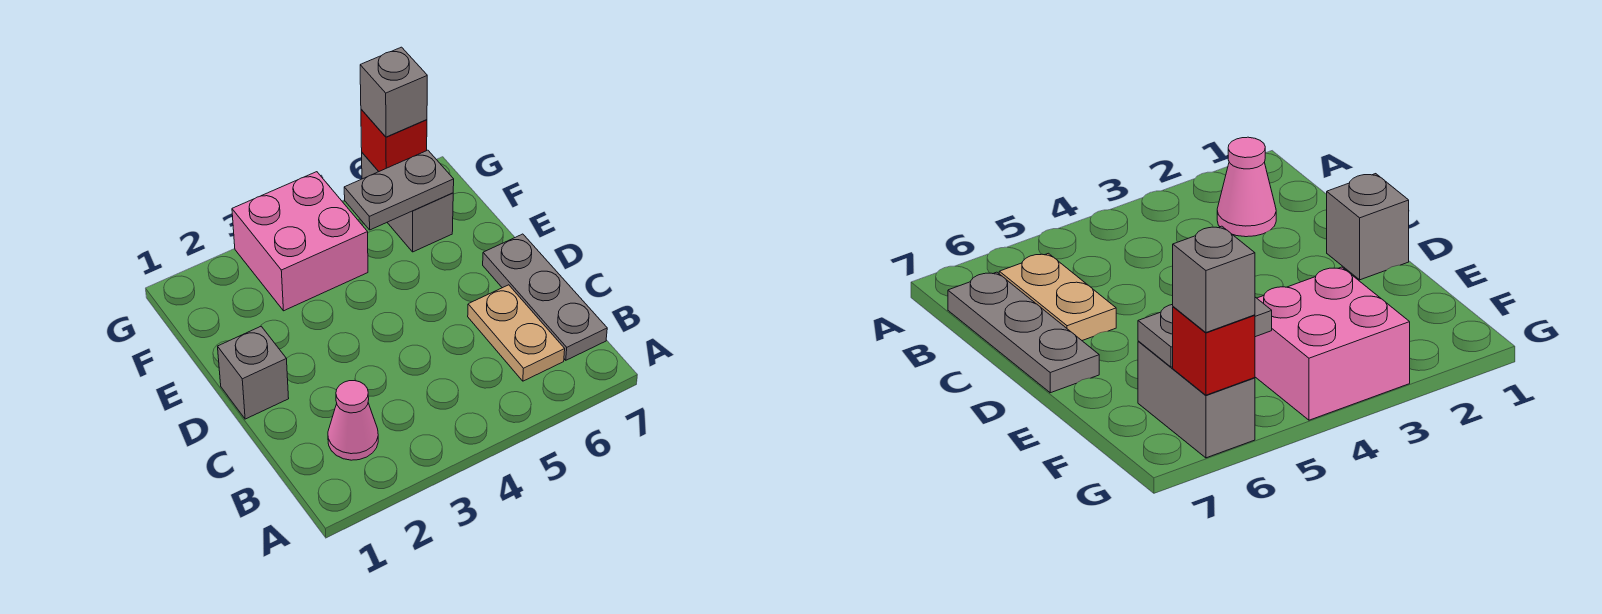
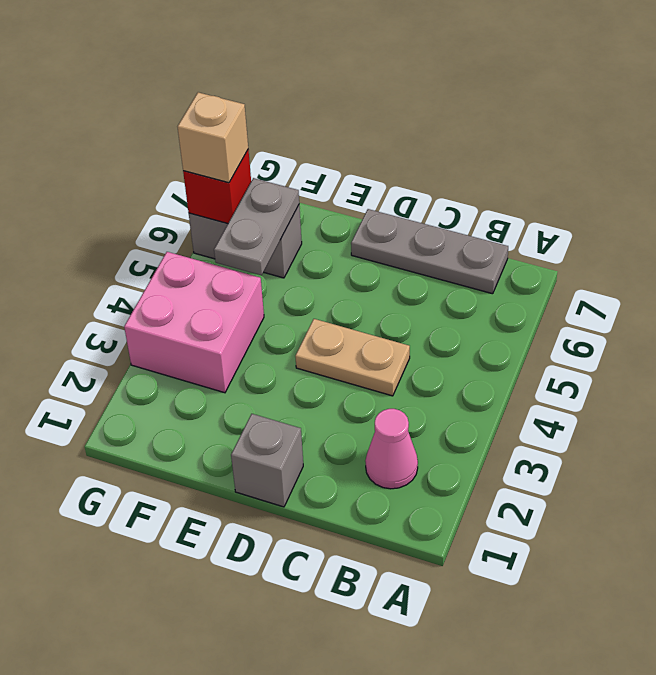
tan plate B6:C6 level 1 -> tan plate C4:D4 level 1
grey brick G6 level 3 -> tan brick G6 level 3

